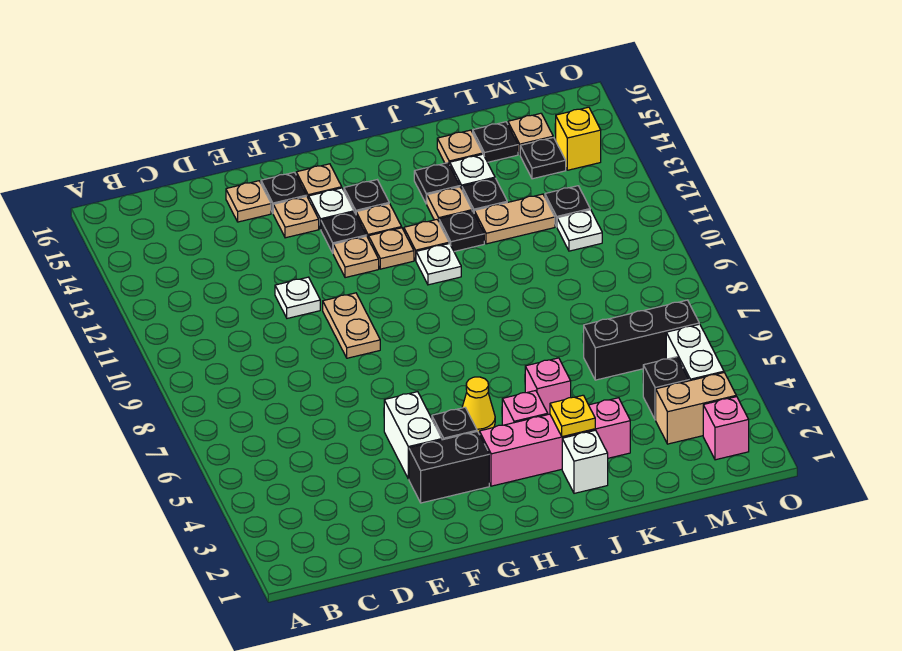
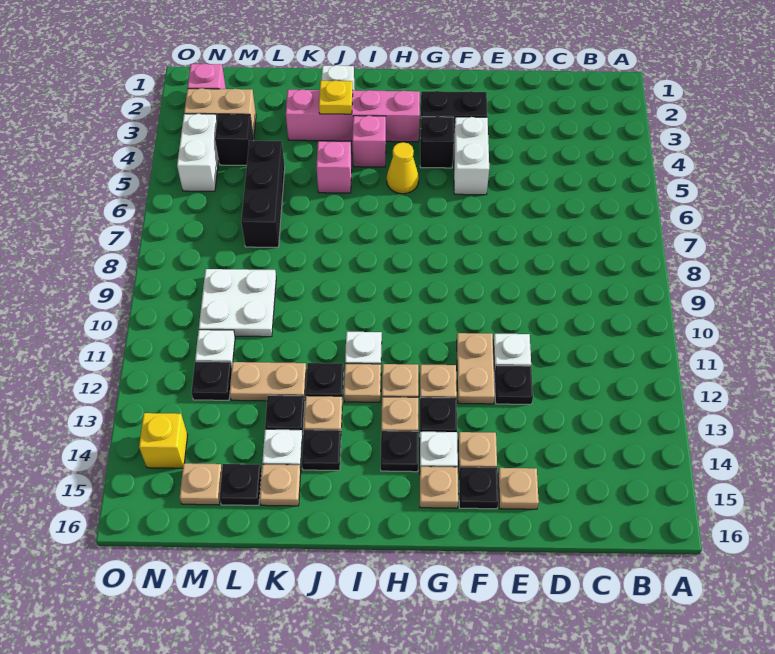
tan plate F9:F10 level 1 -> tan plate F11:F12 level 1
black brick L6:N6 level 1 -> black brick L5:L7 level 1
none -> white plate L9:M10 level 1
black plate M14 level 1 -> black plate E12 level 1

